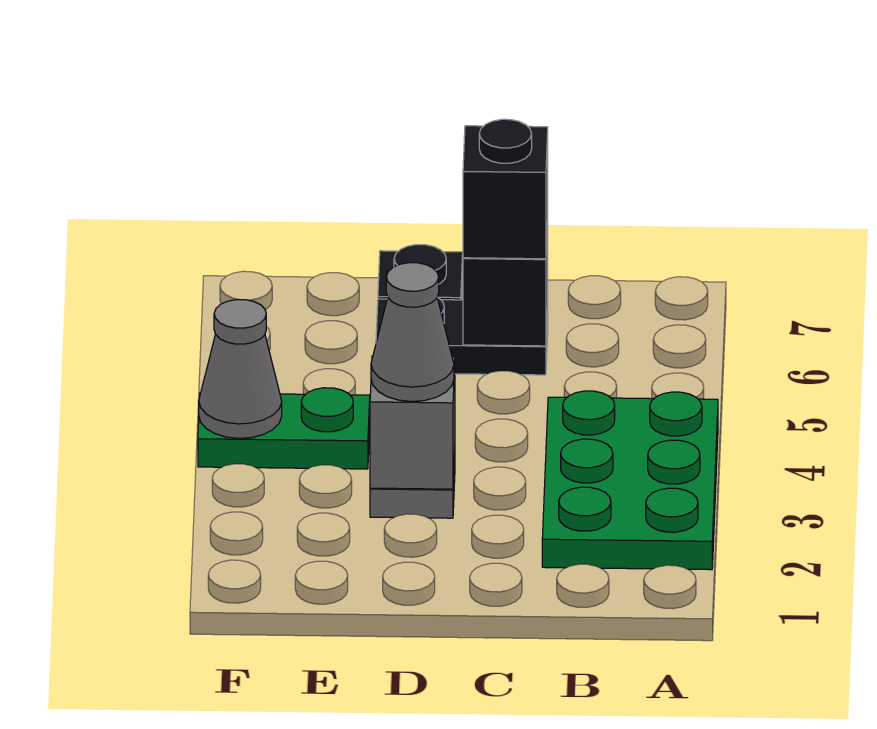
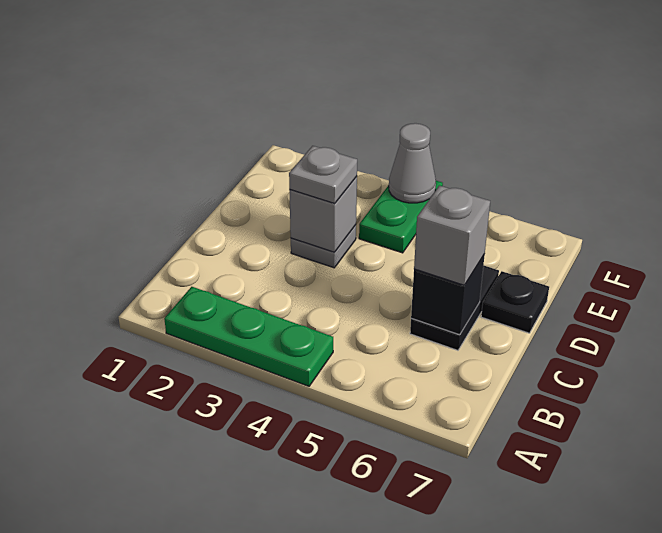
green plate A2:B4 level 1 -> green plate A2:A4 level 1
black brick C6 level 3 -> grey brick C6 level 3
grey cone D3 level 3 -> grey plate D3 level 3

